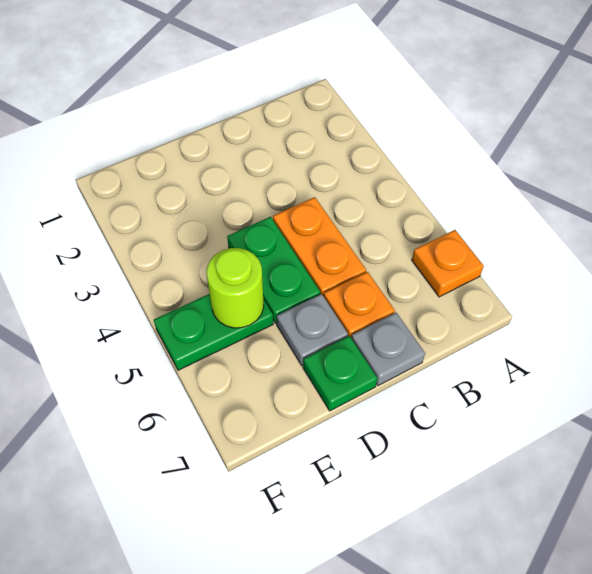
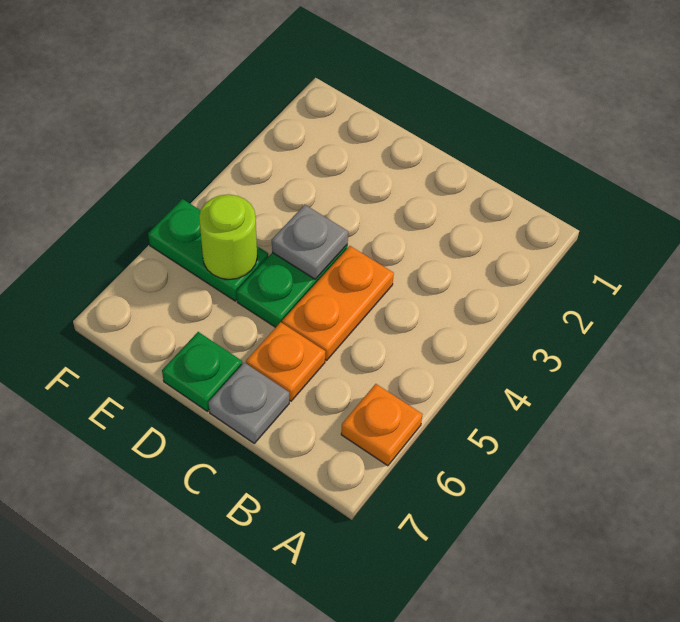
grey plate D6 level 1 -> grey plate D4 level 2

